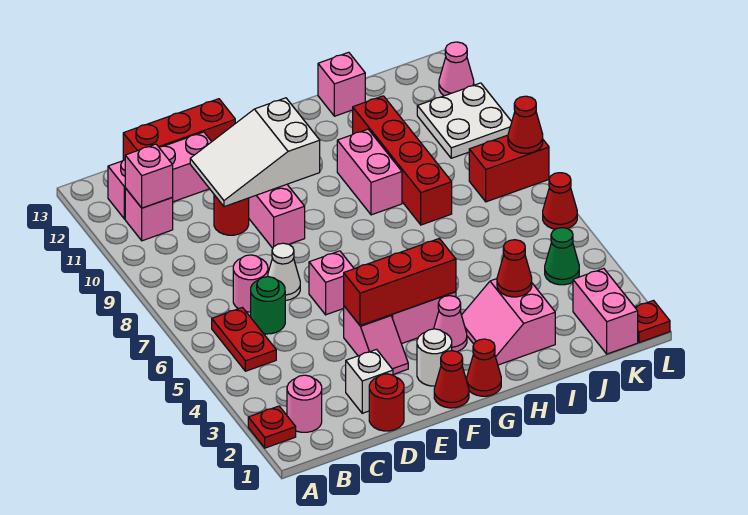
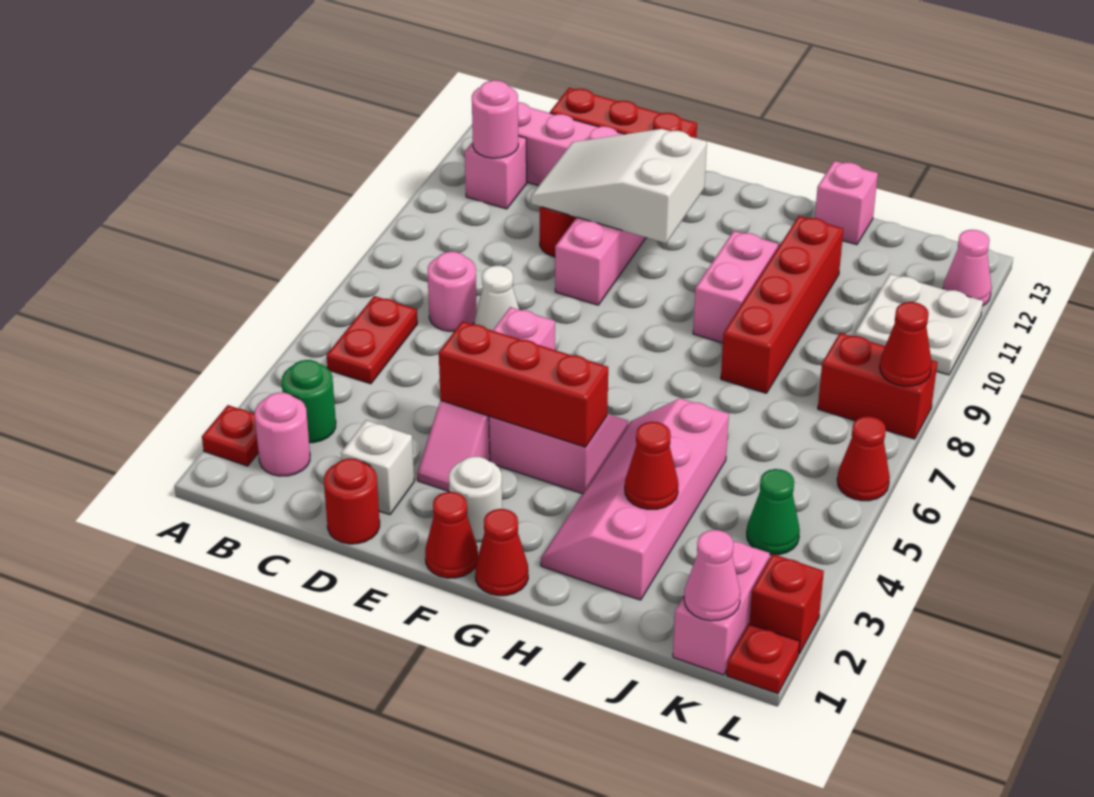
pink brick B11 level 2 -> pink round brick B11 level 2
green round brick C6 level 1 -> green round brick B3 level 1
pink cone G3 level 1 -> pink cone K1 level 2
pink slope H2:I3 level 1 top I -> pink slope H2:I5 level 1 top I
none -> red brick L2 level 1

